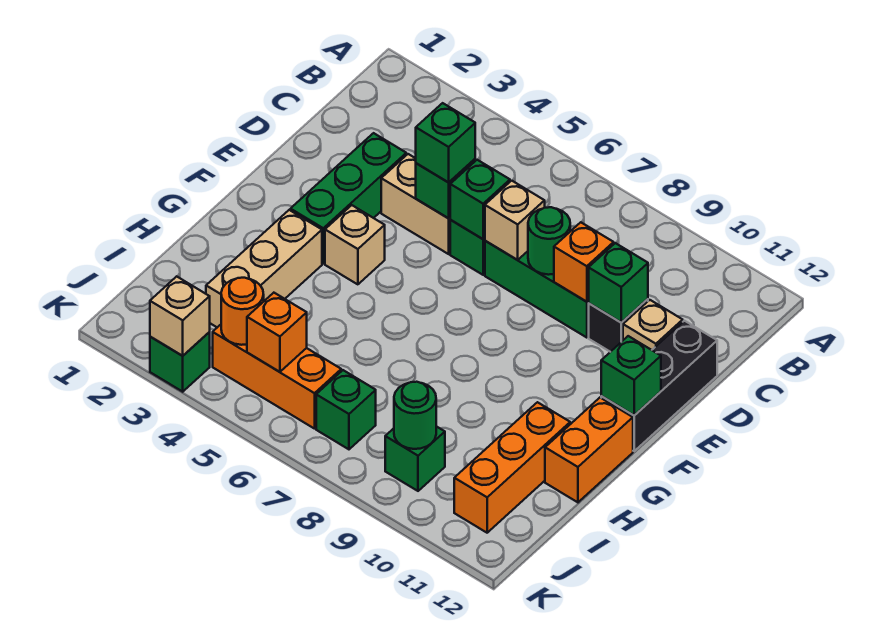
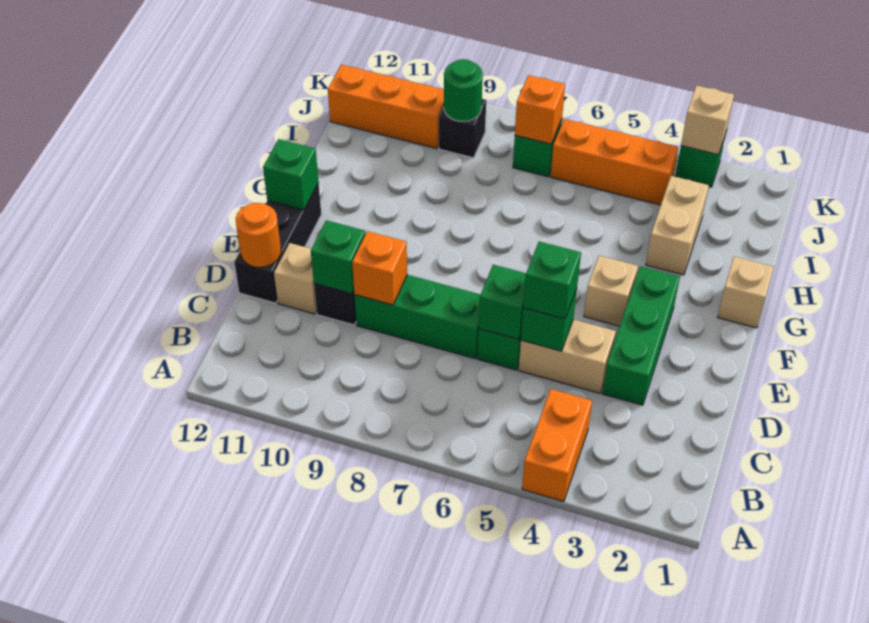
tan brick D7 level 2 -> tan brick G1 level 1
green round brick D8 level 2 -> none
tan brick G3:I3 level 1 -> tan brick H3:I3 level 1
orange brick G12:H12 level 1 -> orange brick A4:B4 level 1
orange brick H11:J11 level 1 -> orange brick J10:J12 level 1
orange round brick J4 level 2 -> orange round brick D12 level 2
orange brick J5 level 2 -> orange brick J7 level 2
green brick J9 level 1 -> black brick J9 level 1

